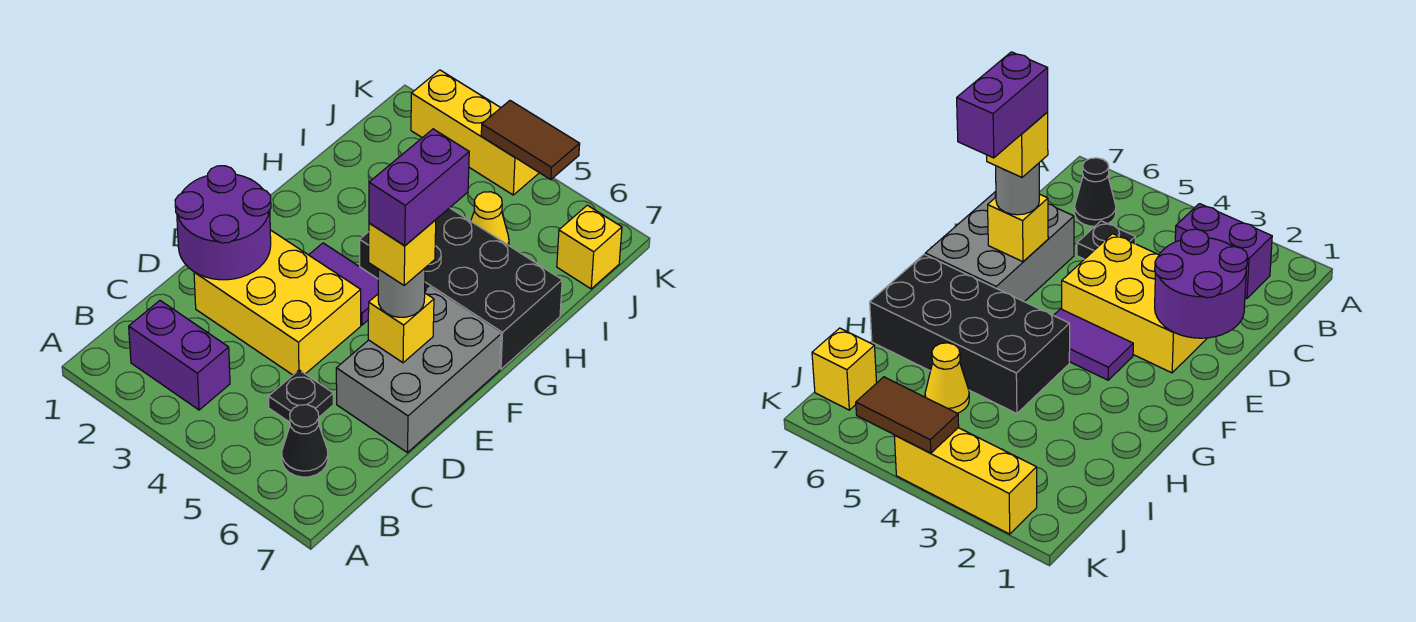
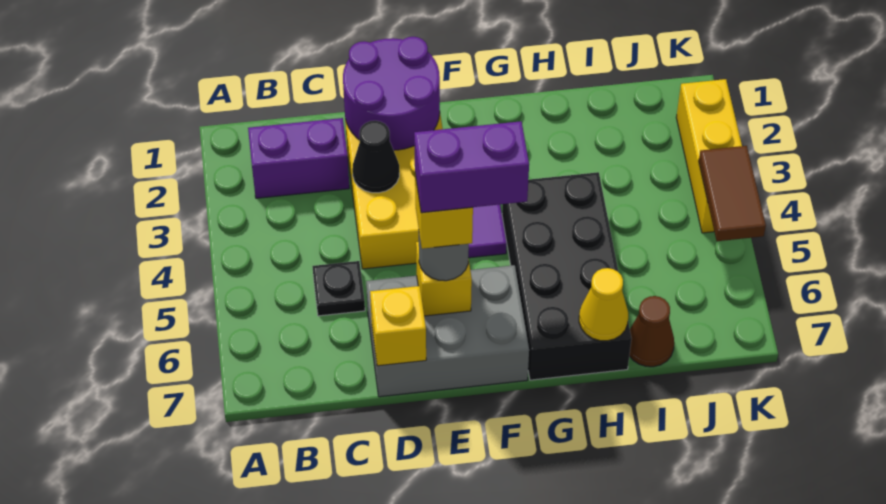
purple brick B2:B3 level 1 -> purple brick B2:C2 level 1
black cone B6 level 1 -> black cone D3 level 2
yellow cone I5 level 1 -> yellow cone H7 level 2
none -> brown cone I7 level 1
yellow brick J7 level 1 -> yellow brick D7 level 2

